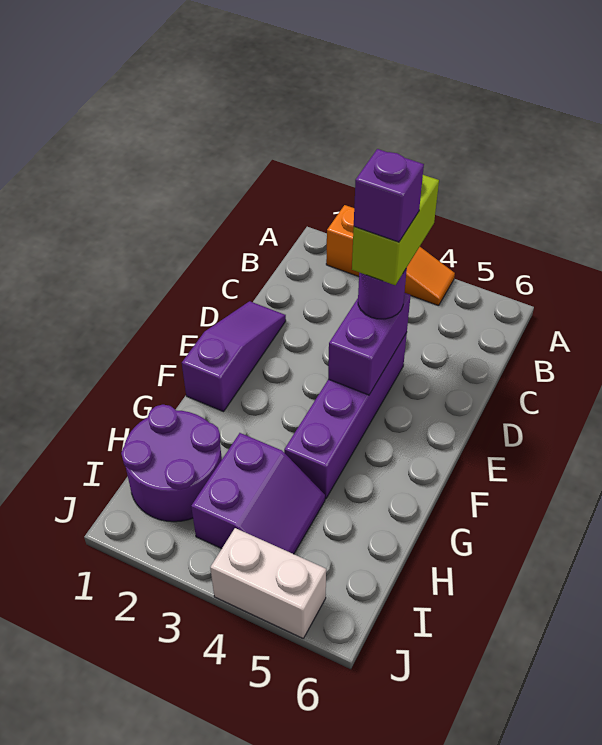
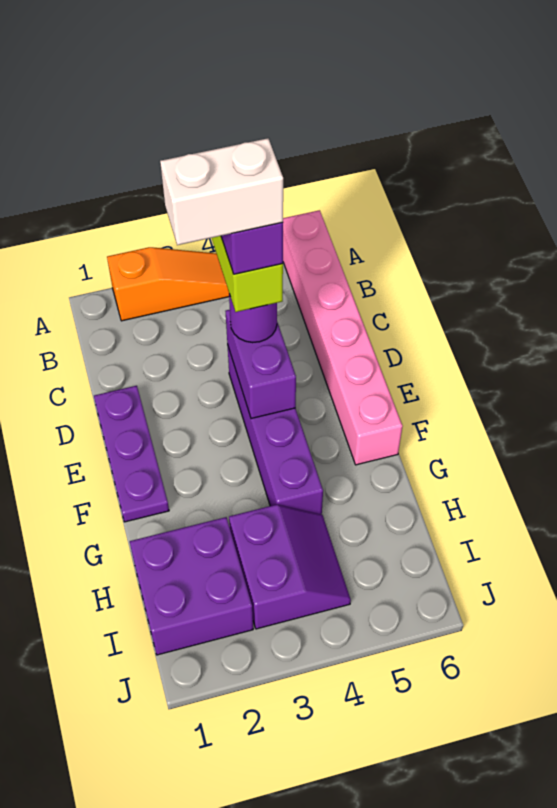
none -> pink brick A6:F6 level 1
purple slope D1:F1 level 1 top F -> purple plate D1:F1 level 1
purple round brick H1:I2 level 1 -> purple brick H1:I2 level 1
white brick J4:J5 level 1 -> white brick D3:D4 level 6

